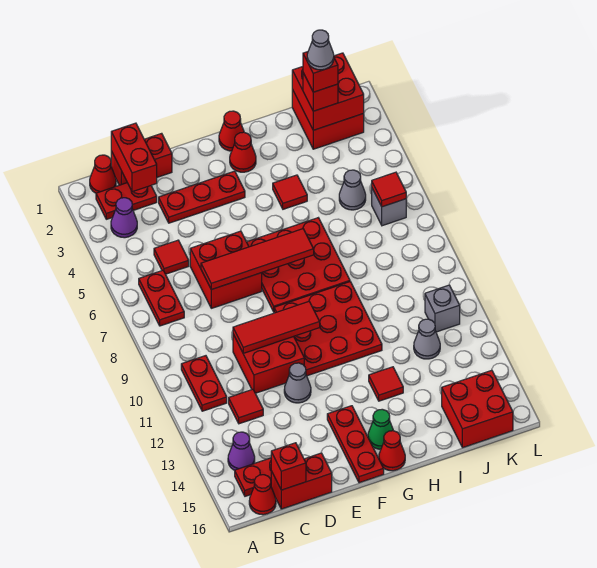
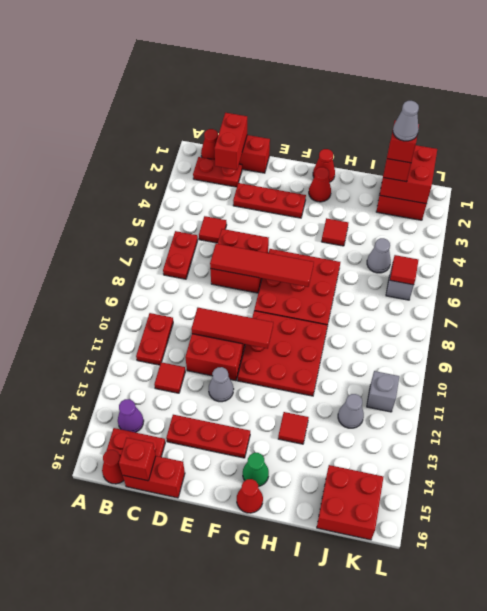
purple cone B3 level 1 -> none
red plate F14:F16 level 1 -> red plate D14:F14 level 1

